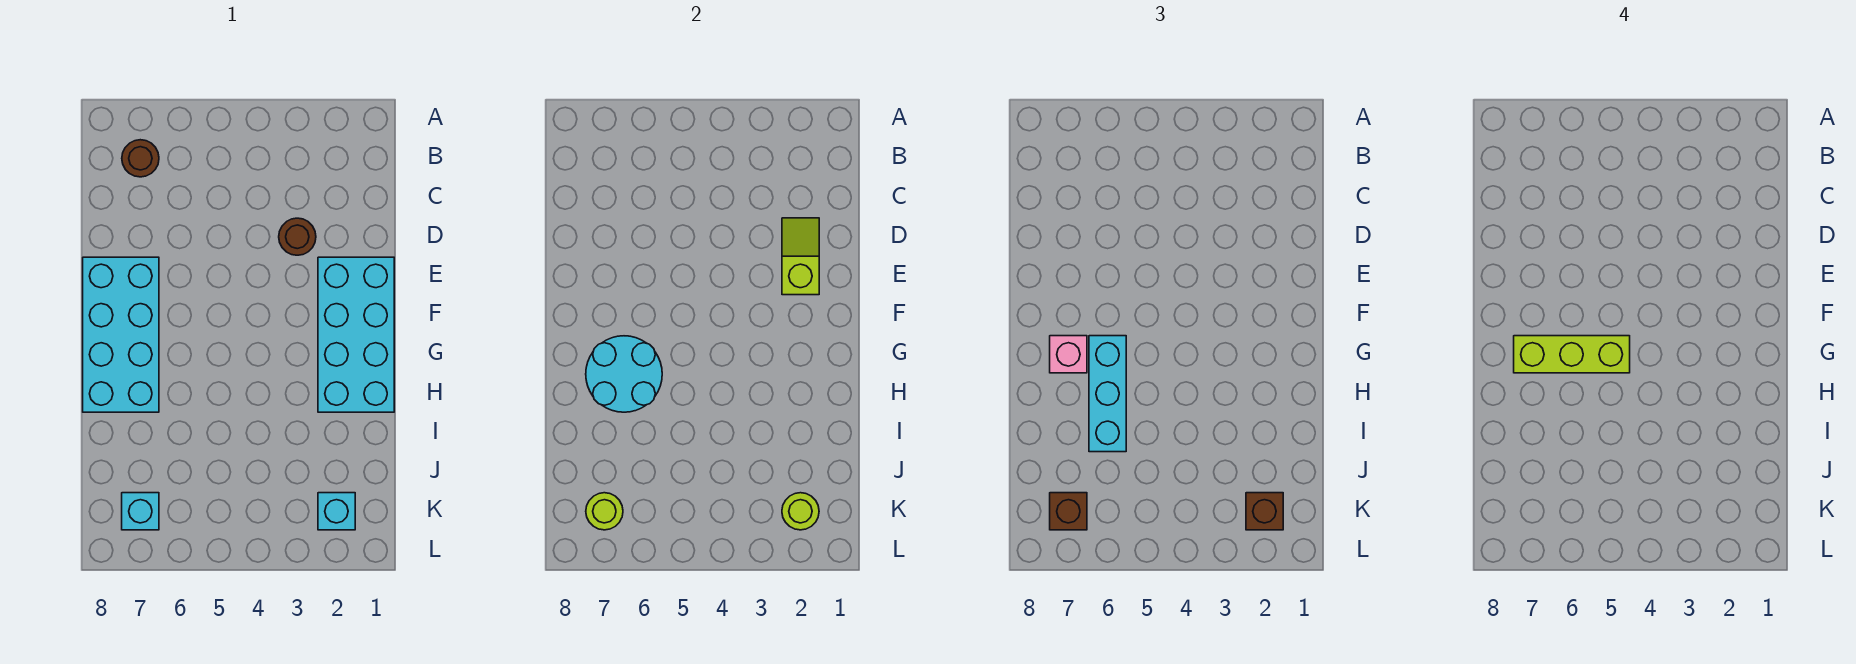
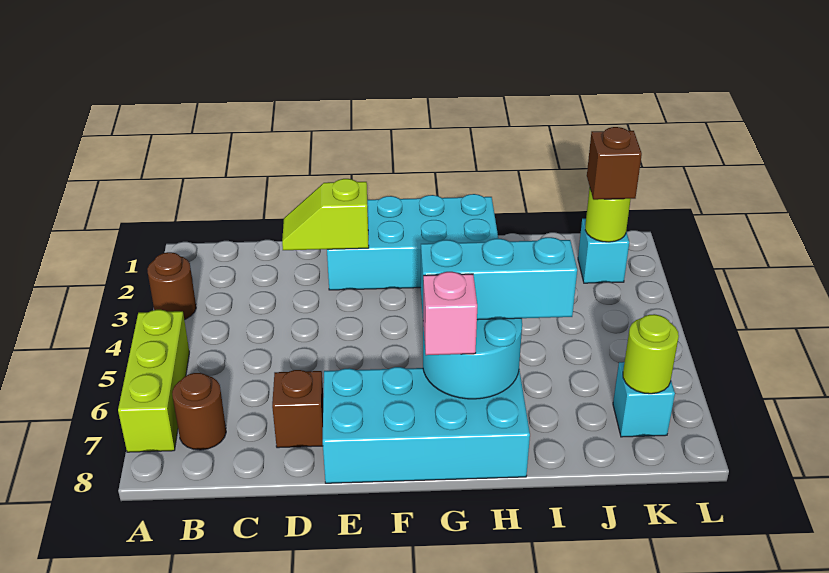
brown round brick D3 level 1 -> brown round brick A3 level 1
lime brick G5:G7 level 4 -> lime brick A5:A7 level 1
brown brick K7 level 3 -> brown brick D7 level 1

